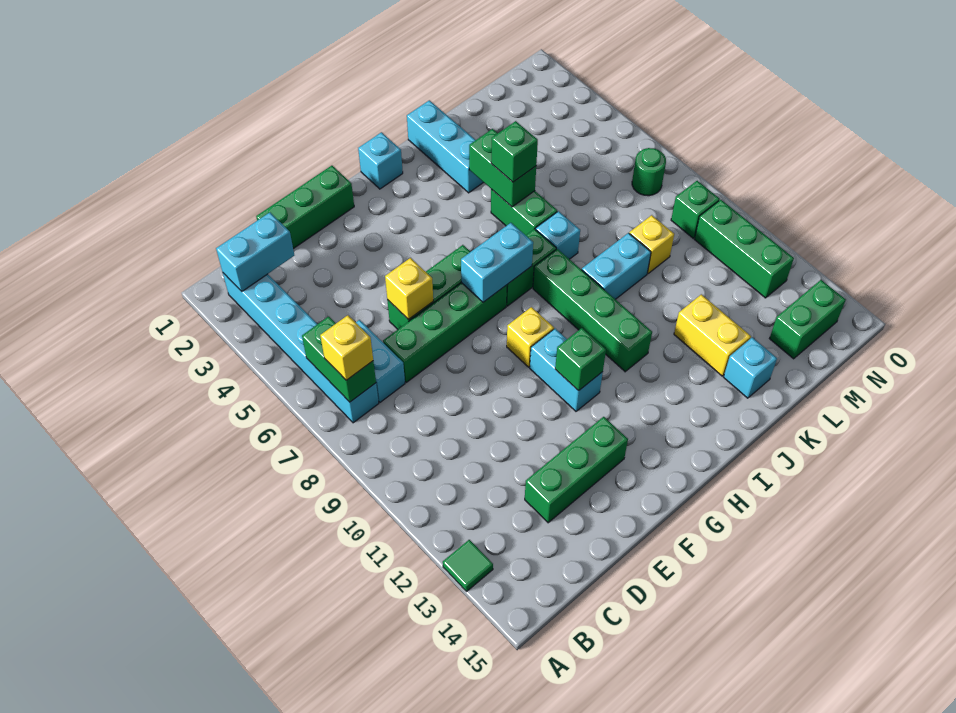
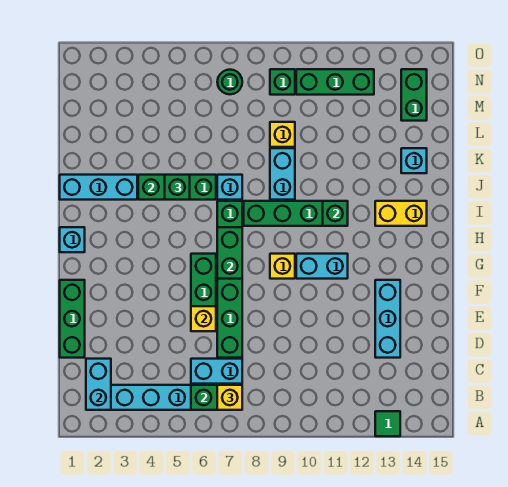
green brick D13:F13 level 1 -> cyan brick D13:F13 level 1
cyan brick G7:H7 level 2 -> green brick G7:H7 level 2
green brick G11 level 2 -> green brick I11 level 2
yellow brick K12:K13 level 1 -> yellow brick I13:I14 level 1

